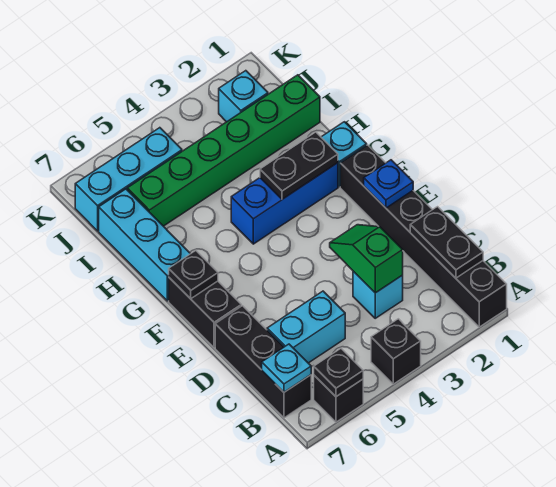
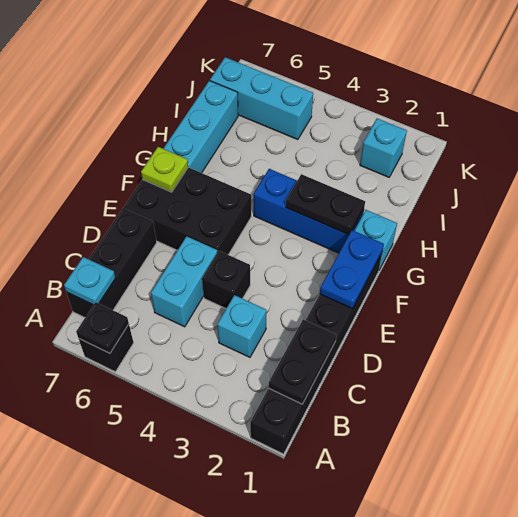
black brick A4 level 1 -> black brick D4 level 1
green slope C3:D3 level 2 top C -> none
cyan brick C5:C6 level 1 -> cyan brick C5:D5 level 1
blue plate E1 level 2 -> blue plate E1:F1 level 2
black brick E7:F7 level 1 -> black brick E5:F7 level 1
black plate F7 level 2 -> lime plate F7 level 2
green brick I1:I6 level 1 -> none

